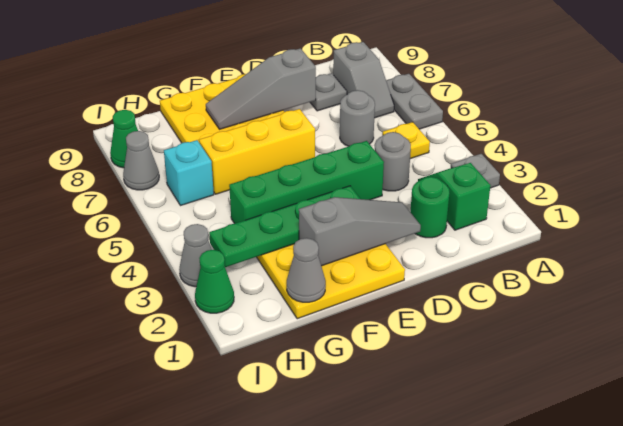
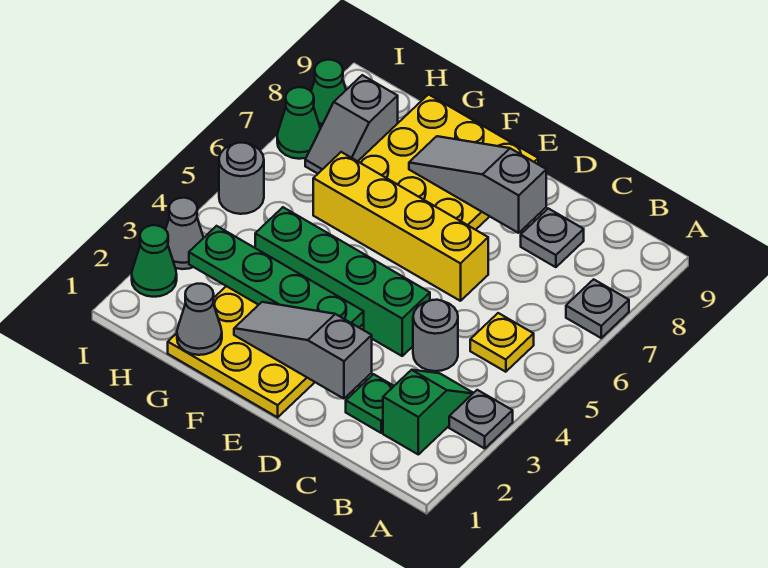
grey plate A6:A7 level 1 -> grey plate A7 level 1
grey slope B7:B8 level 1 top 8 -> grey slope H7:H8 level 1 top 8
green round brick C2 level 1 -> green plate C2 level 1
grey round brick C6 level 1 -> grey round brick I5 level 1
grey slope D2:F2 level 2 top F -> grey slope D2:F2 level 2 top D
yellow brick E6:G6 level 1 -> yellow brick D6:G6 level 1
cyan brick H6 level 1 -> none
grey cone I7 level 1 -> green cone I7 level 1

